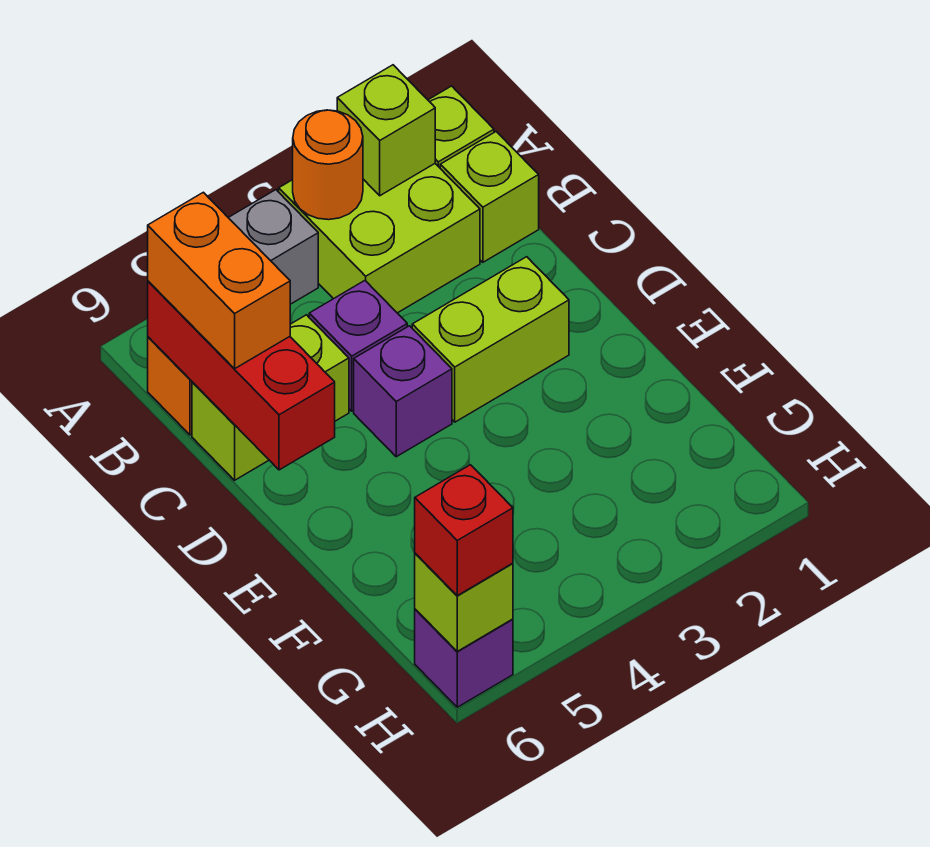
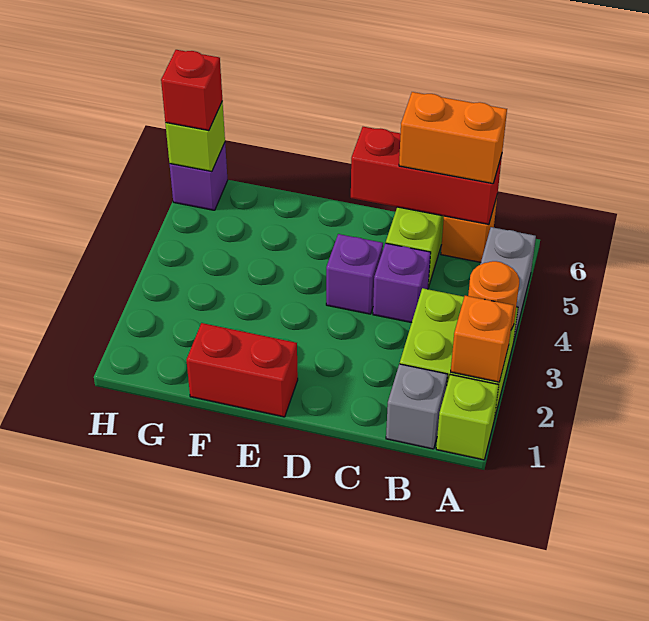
lime brick A2 level 2 -> orange brick A2 level 2
lime brick B1 level 1 -> grey brick B1 level 1
lime brick D2:D3 level 1 -> none
none -> red brick E1:F1 level 1

